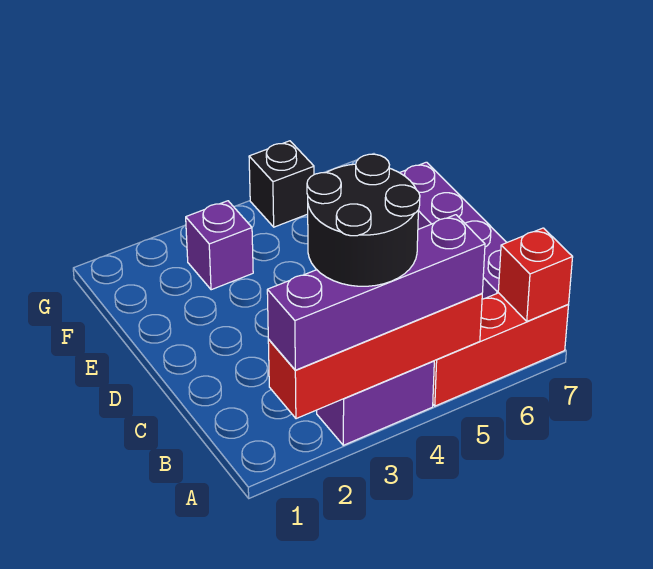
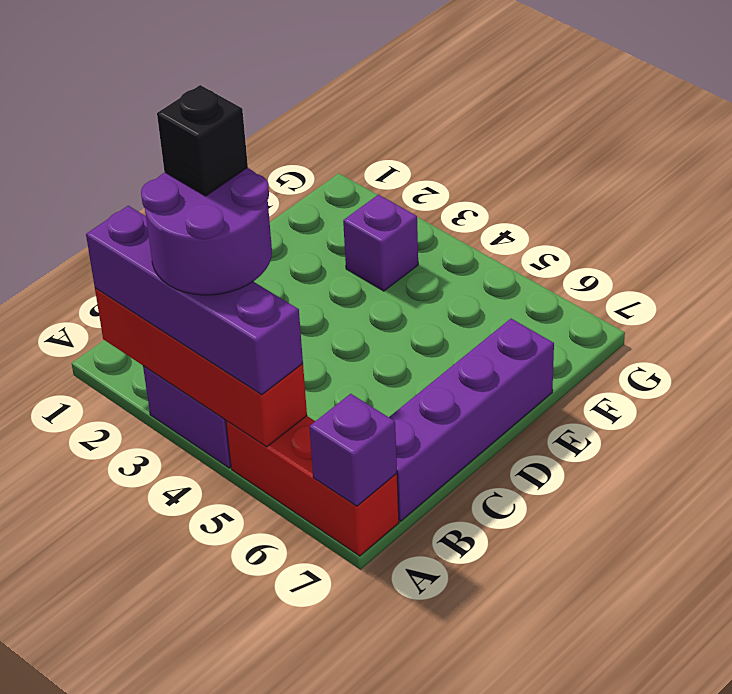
black round brick A3:B4 level 4 -> purple round brick A3:B4 level 4
red brick A7 level 2 -> purple brick A7 level 2
black brick G5 level 1 -> black brick B3 level 5

